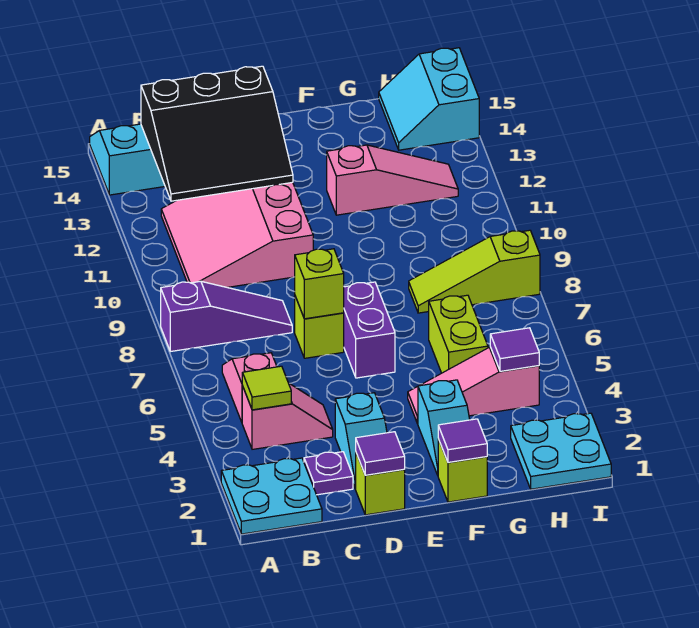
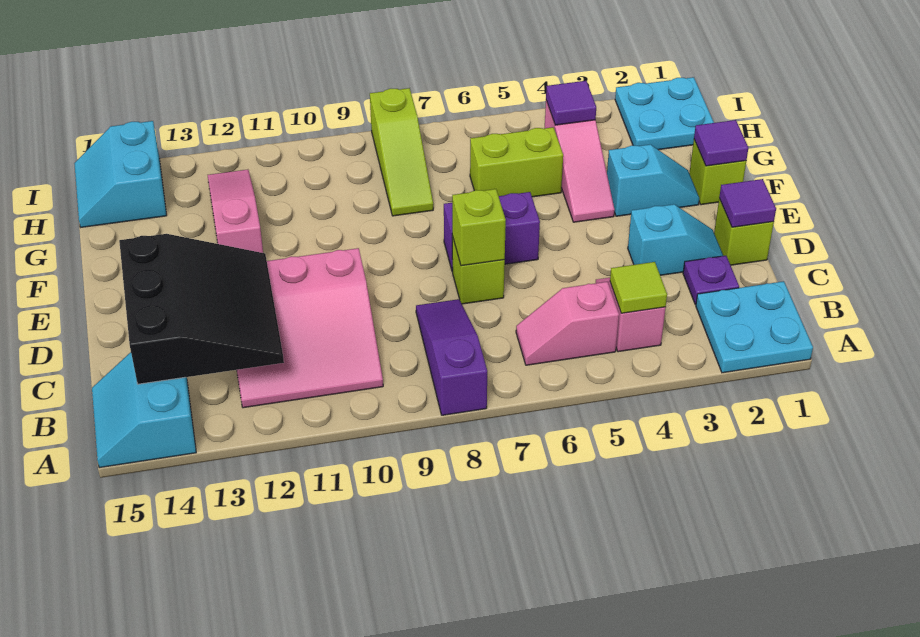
cyan slope H14:I15 level 1 top I -> cyan slope H14:I15 level 1 top 14

